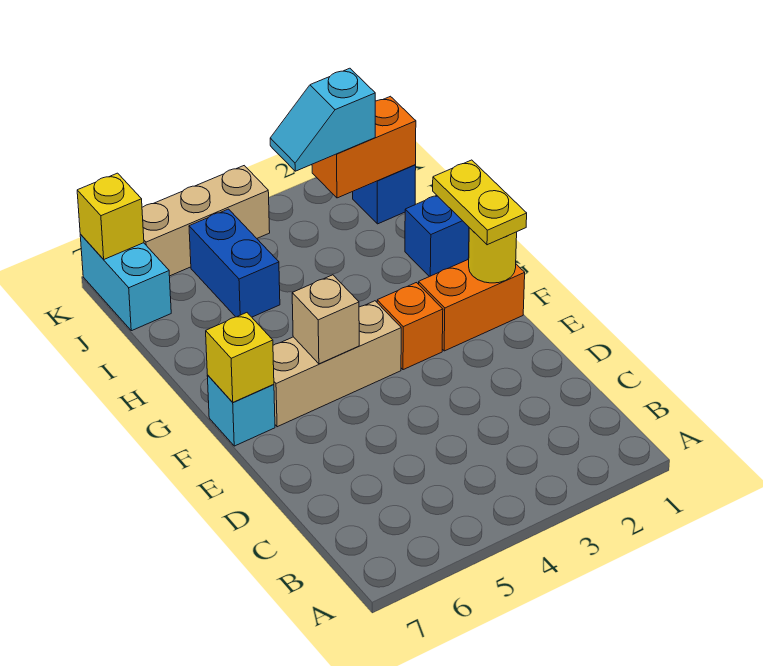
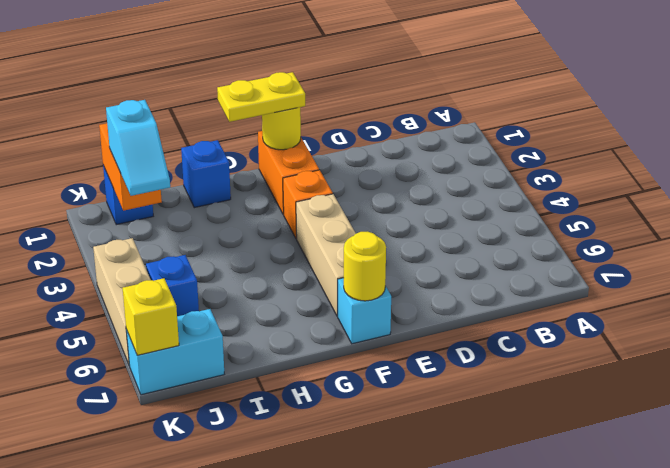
tan brick F5 level 2 -> none
yellow brick F7 level 2 -> yellow round brick F7 level 2
blue brick I5:J5 level 1 -> blue brick J5 level 1

